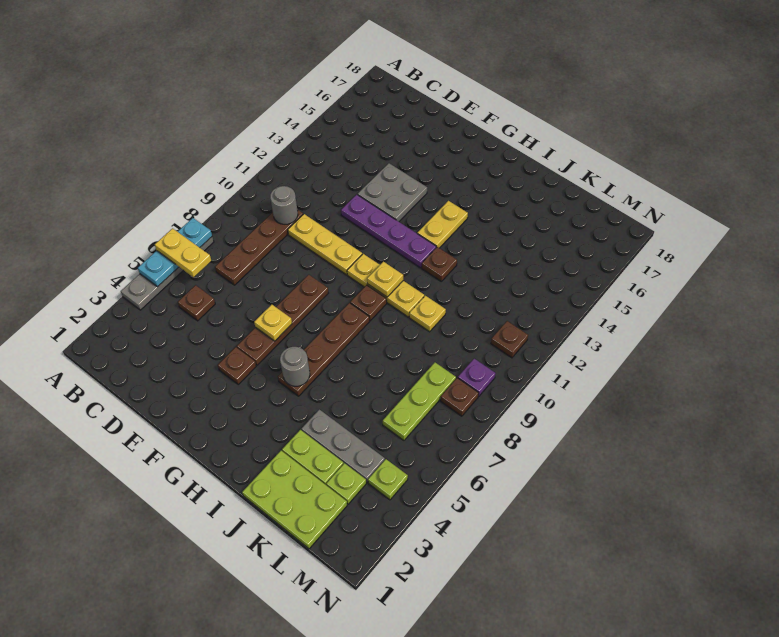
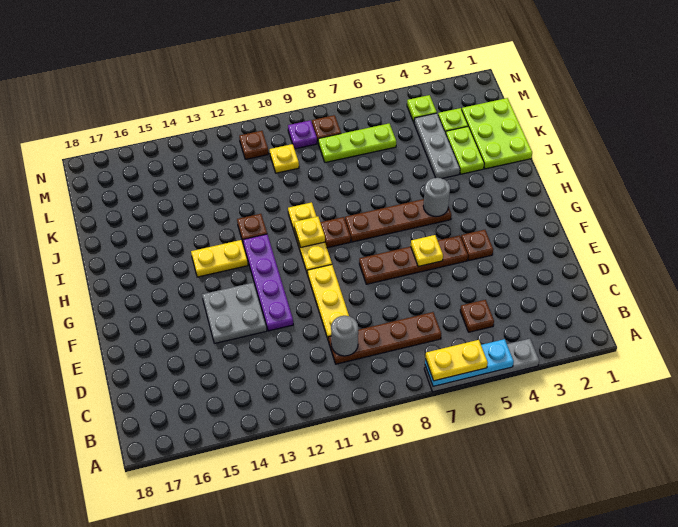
yellow plate A6:B6 level 3 -> yellow plate A6:A7 level 3
yellow plate J10 level 1 -> yellow plate L10 level 1

